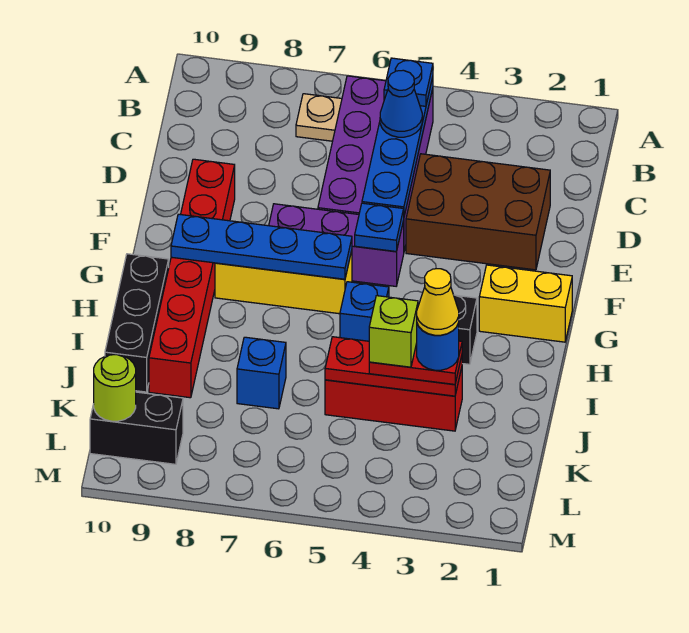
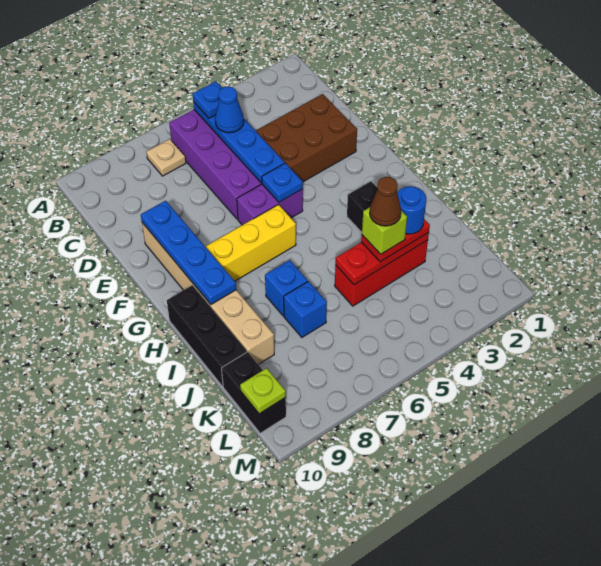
red brick E9:J9 level 1 -> tan brick E9:J9 level 1
purple brick F5:F7 level 1 -> purple brick F5:F6 level 1
yellow brick G1:G2 level 1 -> none
blue plate G6:G9 level 2 -> blue plate E9:H9 level 2
blue brick H5 level 1 -> blue brick I7 level 1
yellow cone J3 level 5 -> none
none -> brown cone J4 level 5
black brick L9:L10 level 1 -> black brick K10:L10 level 1
lime round brick L10 level 2 -> lime plate L10 level 2

